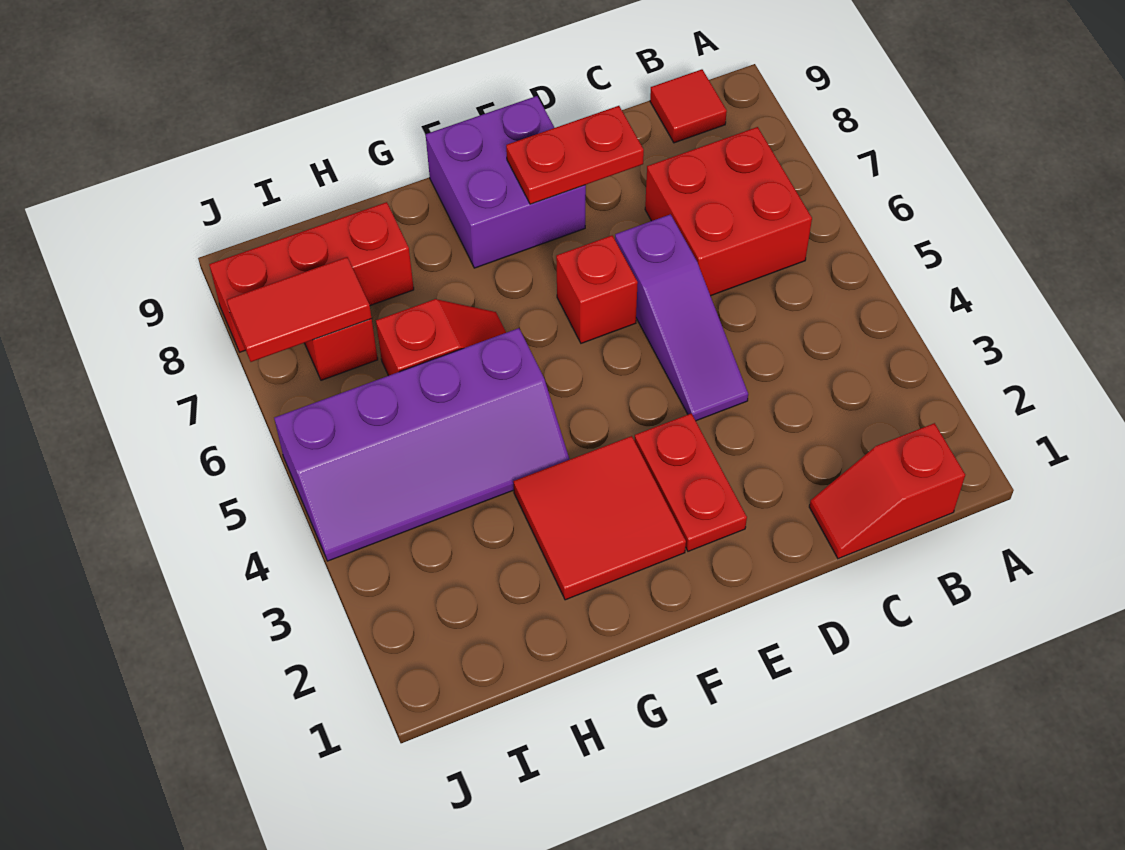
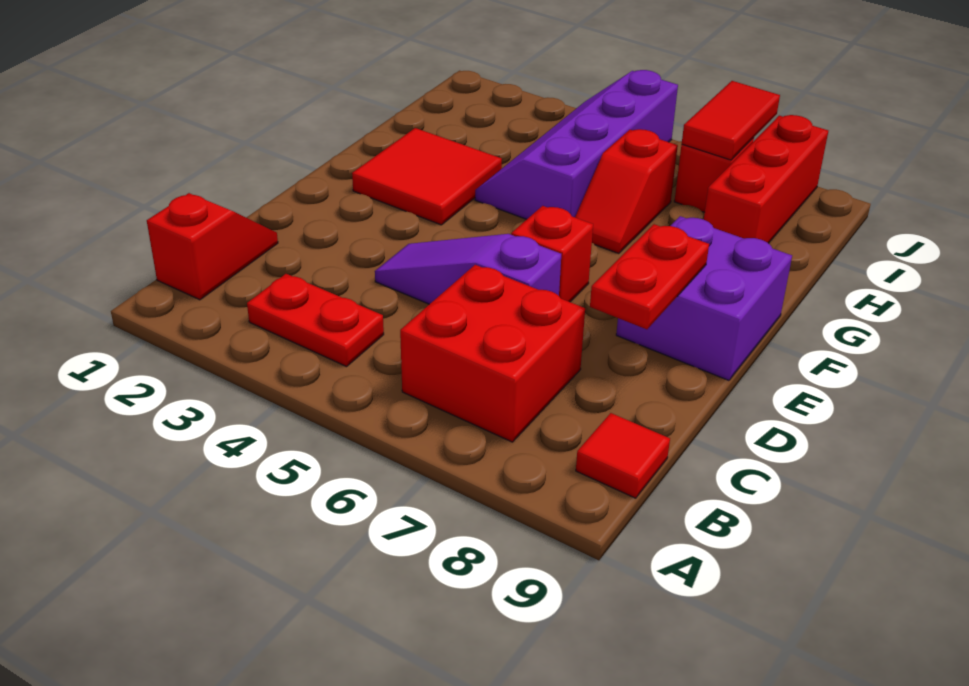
red plate E2:E3 level 1 -> red plate B3:B4 level 1

